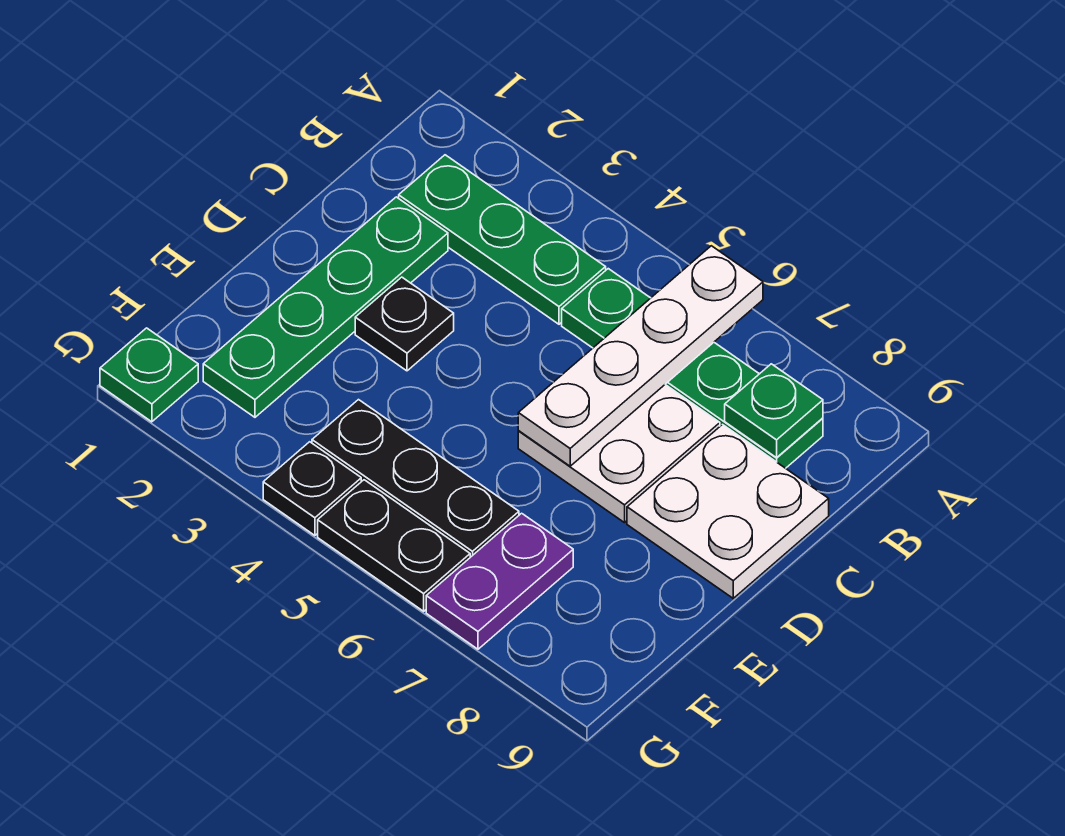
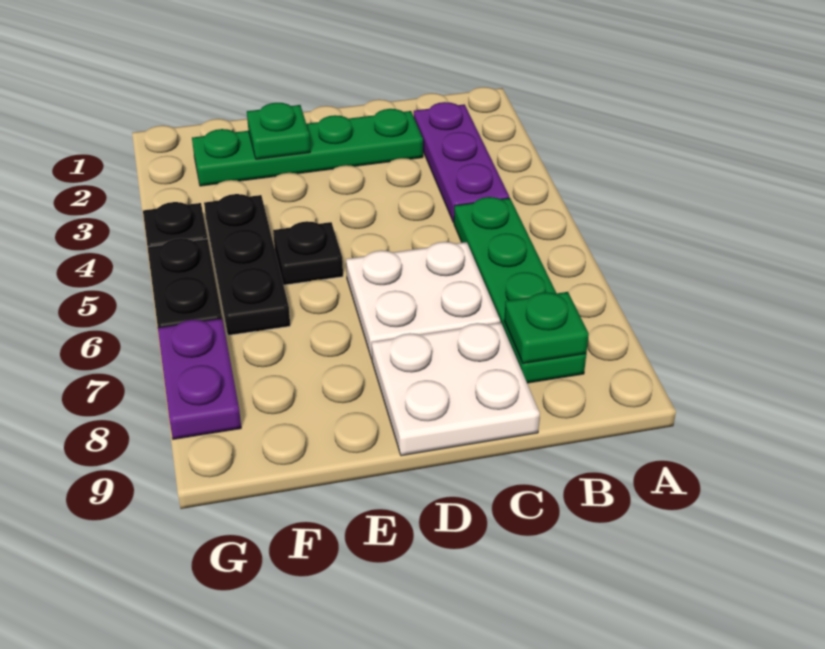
white plate A6:D6 level 2 -> none
green plate B2:B4 level 1 -> purple plate B2:B4 level 1
black plate D3 level 1 -> black plate E5 level 1
purple plate F7:G7 level 1 -> purple plate G7:G8 level 1
green plate G1 level 1 -> green plate E2 level 2

